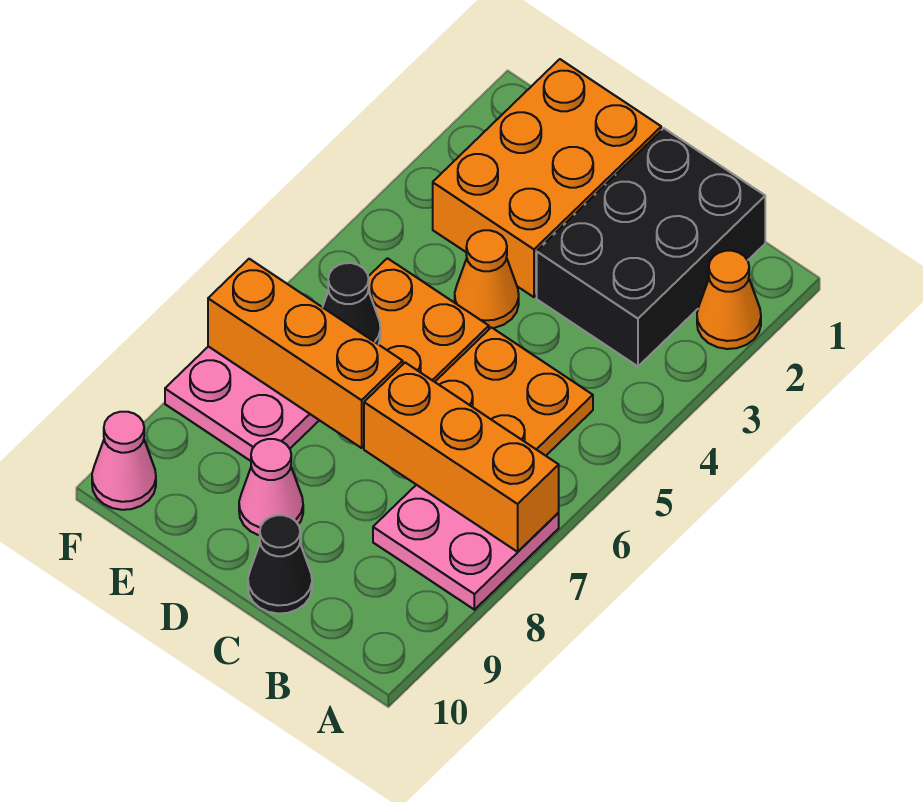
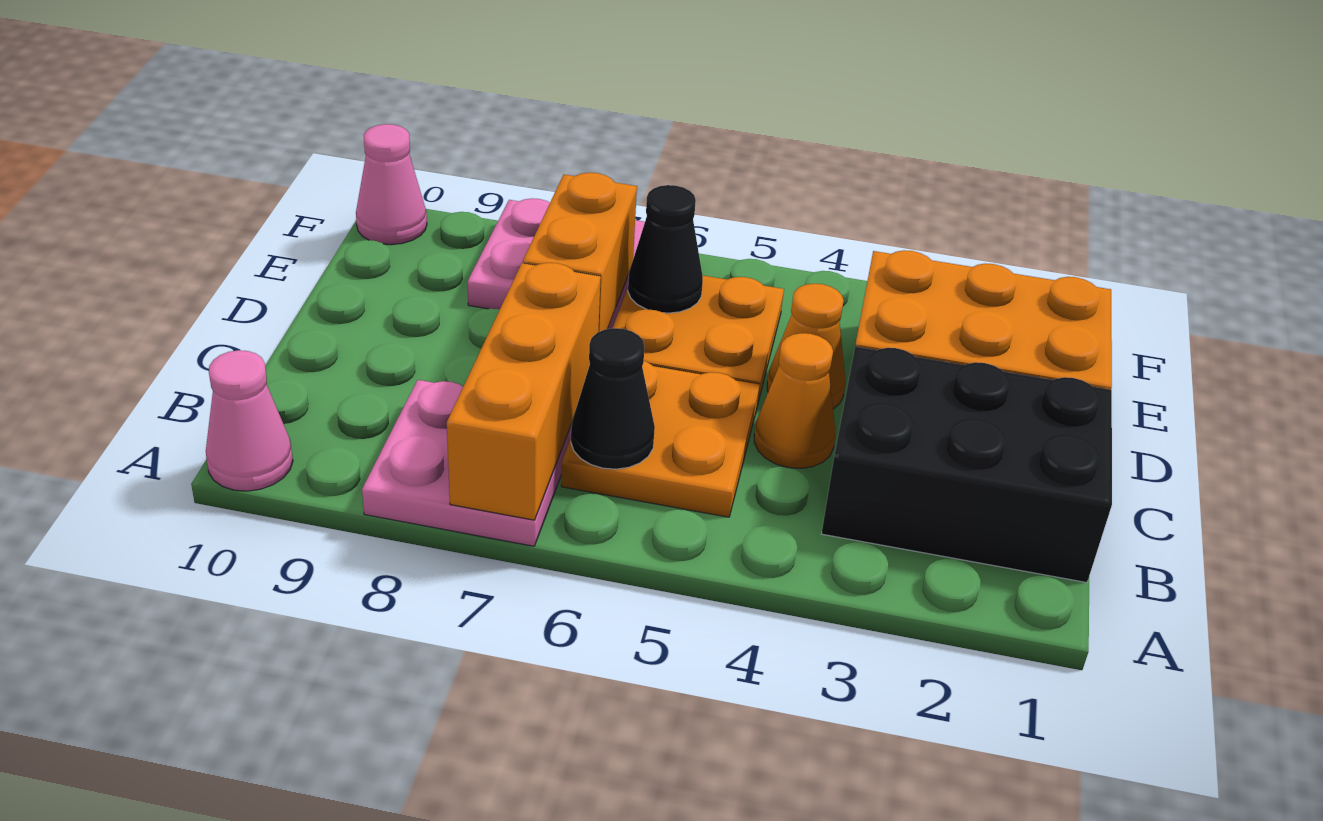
orange cone A2 level 1 -> orange cone C4 level 1
black cone C10 level 1 -> black cone B6 level 2
orange brick D7:F7 level 2 -> orange brick D7:E7 level 2
pink cone D9 level 1 -> pink cone A10 level 1

